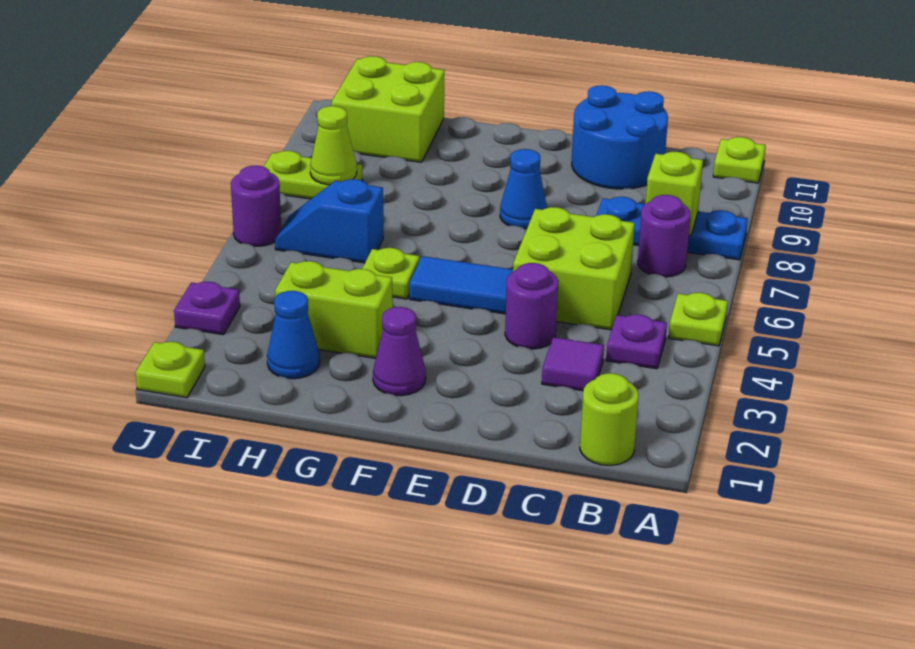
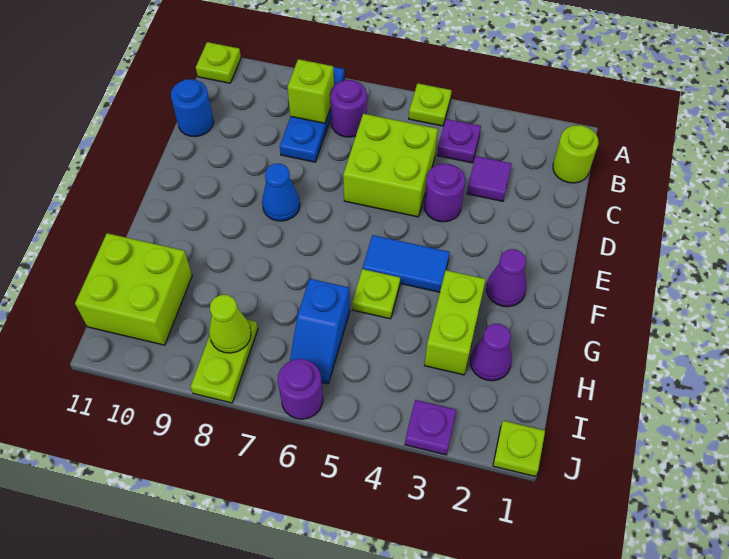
blue round brick C10:D11 level 1 -> blue round brick C11 level 1
blue tile E5:F5 level 1 -> blue tile F4:F5 level 1
blue cone H2 level 1 -> purple cone H2 level 1

